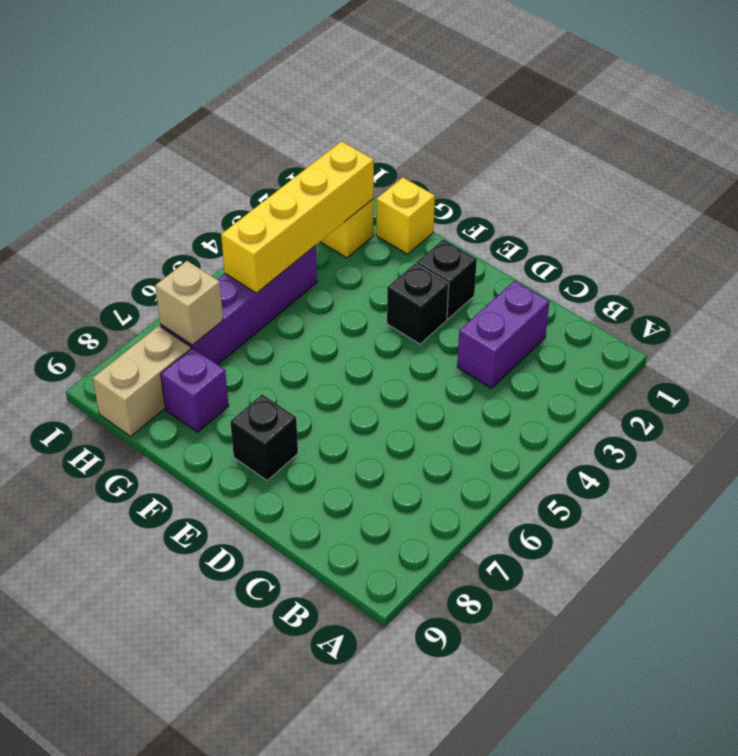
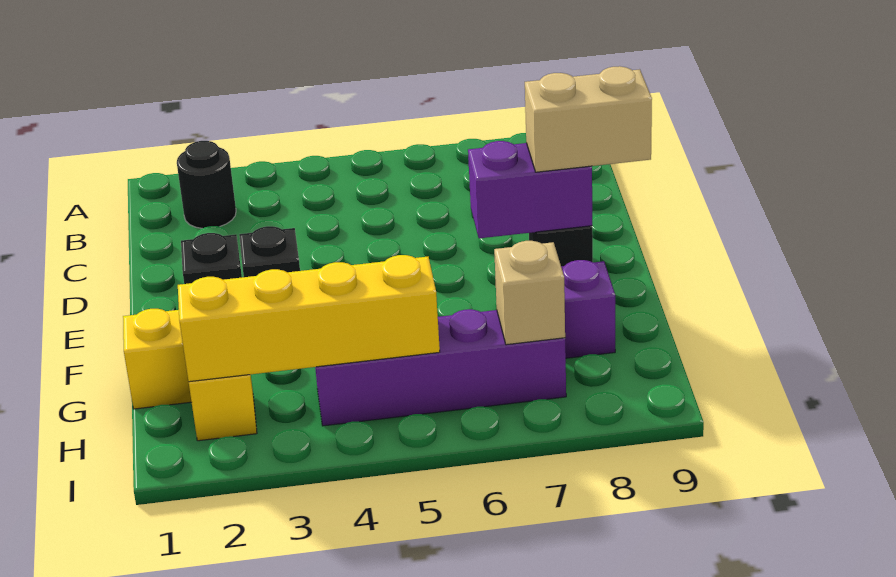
none -> black round brick B2 level 1
purple brick C2:C3 level 1 -> purple brick E7:E8 level 2
tan brick H8:H9 level 1 -> tan brick E8:E9 level 3

